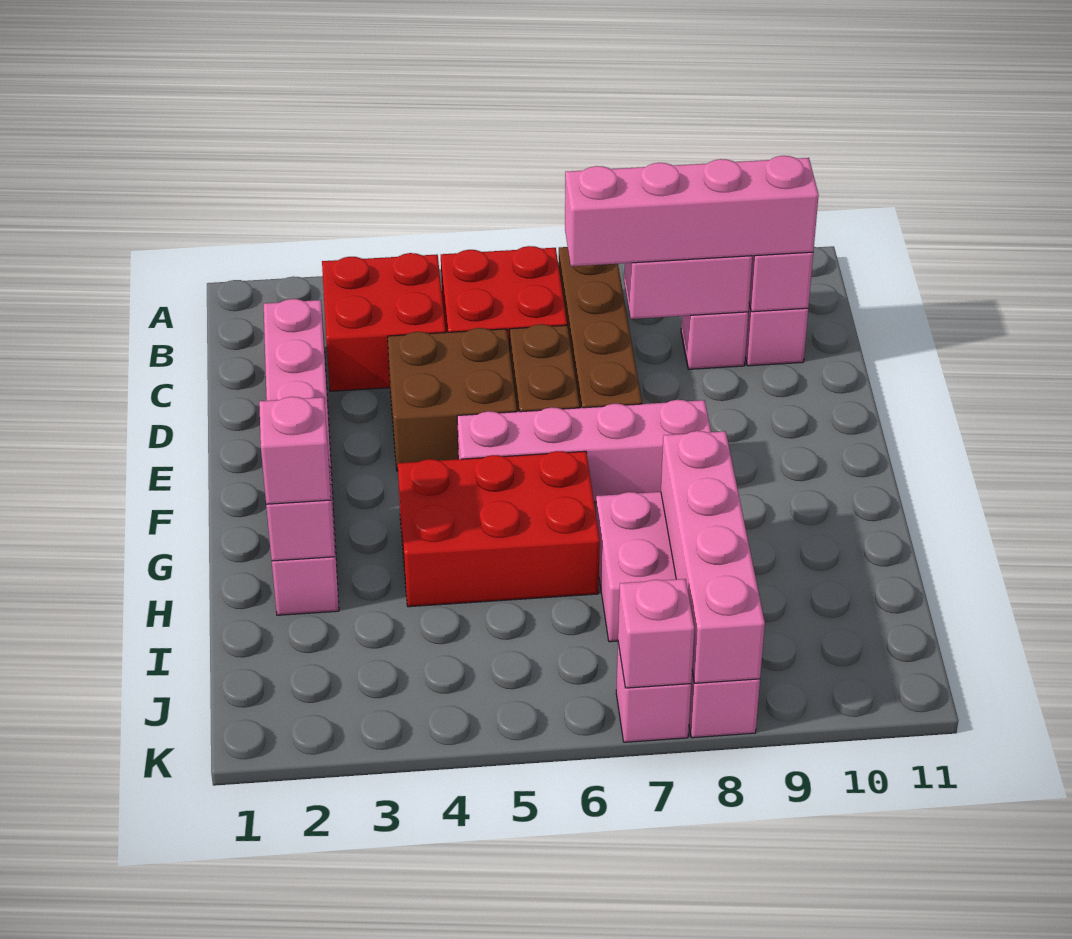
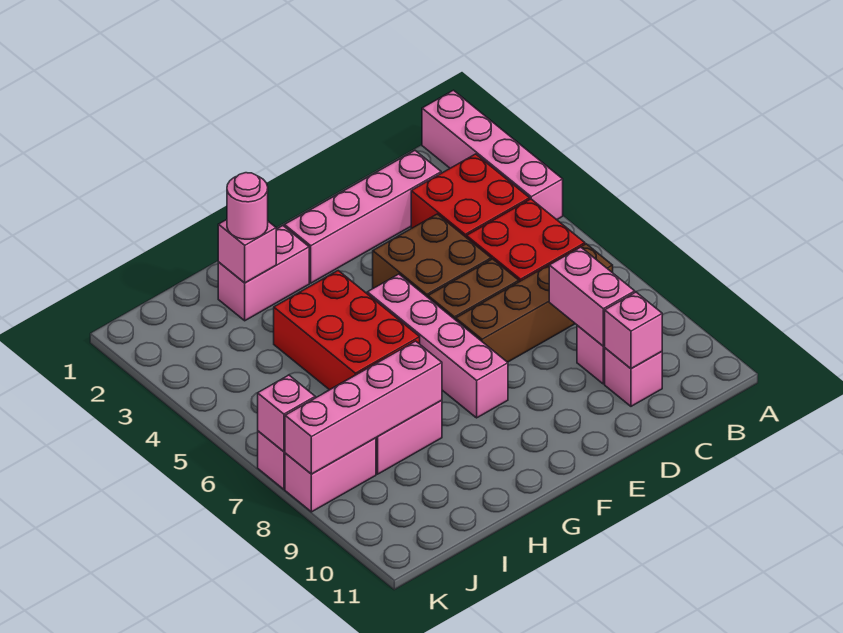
pink brick C7:C10 level 3 -> pink brick A1:A4 level 1
pink brick H2 level 3 -> pink round brick H2 level 3

